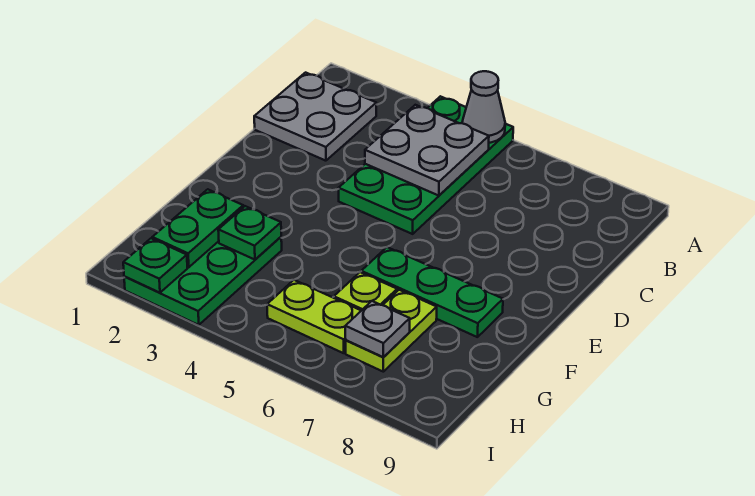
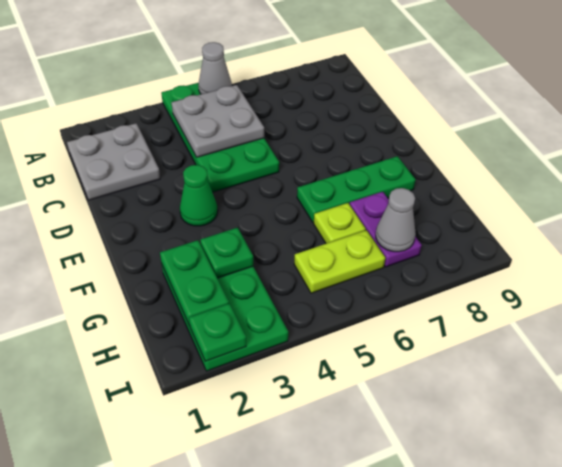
none -> green cone E3 level 1
lime plate G7:H7 level 1 -> purple plate G7:H7 level 1
grey plate H7 level 2 -> grey cone H7 level 2

